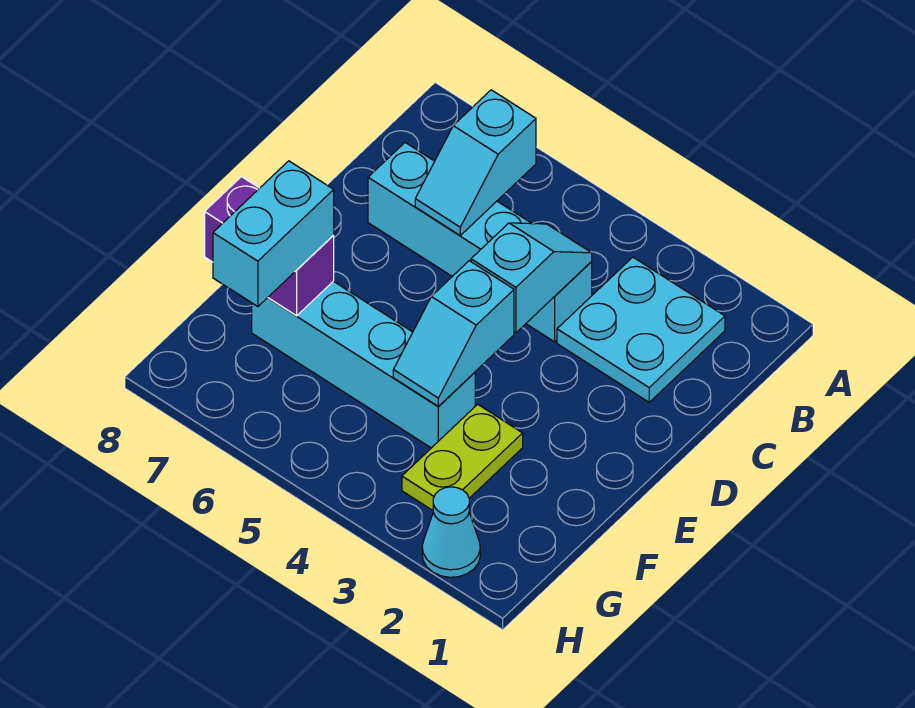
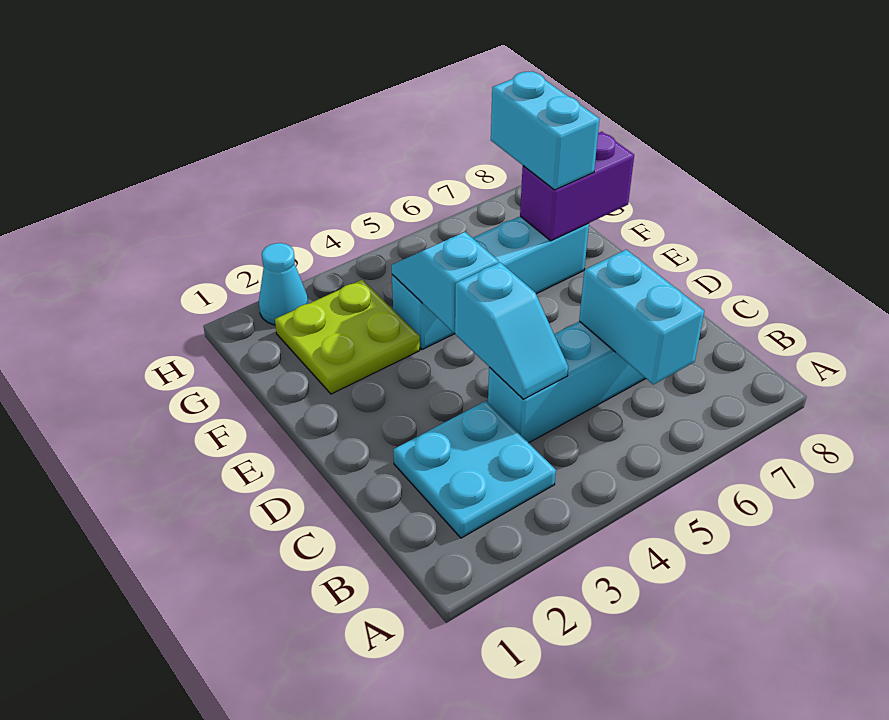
cyan slope B6:C6 level 2 top B -> cyan brick B6:C6 level 2
lime plate F3:G3 level 1 -> lime plate F2:G3 level 1

